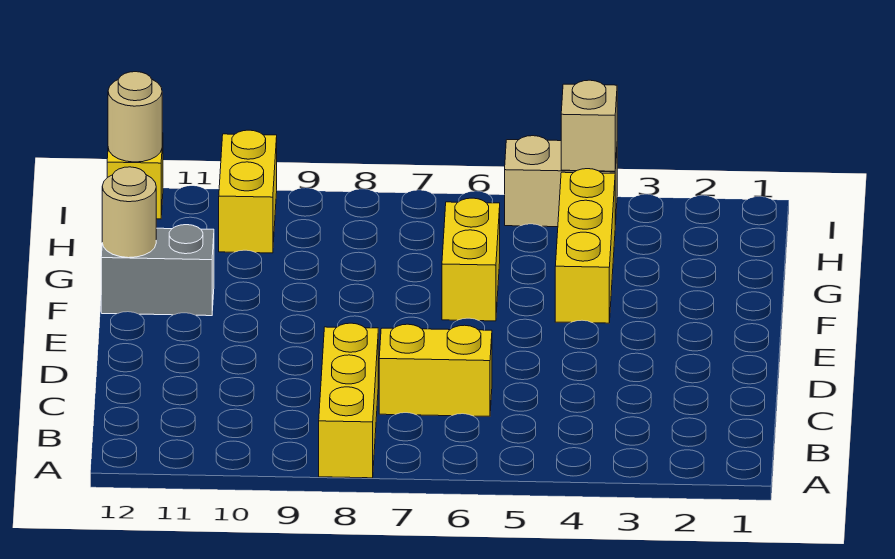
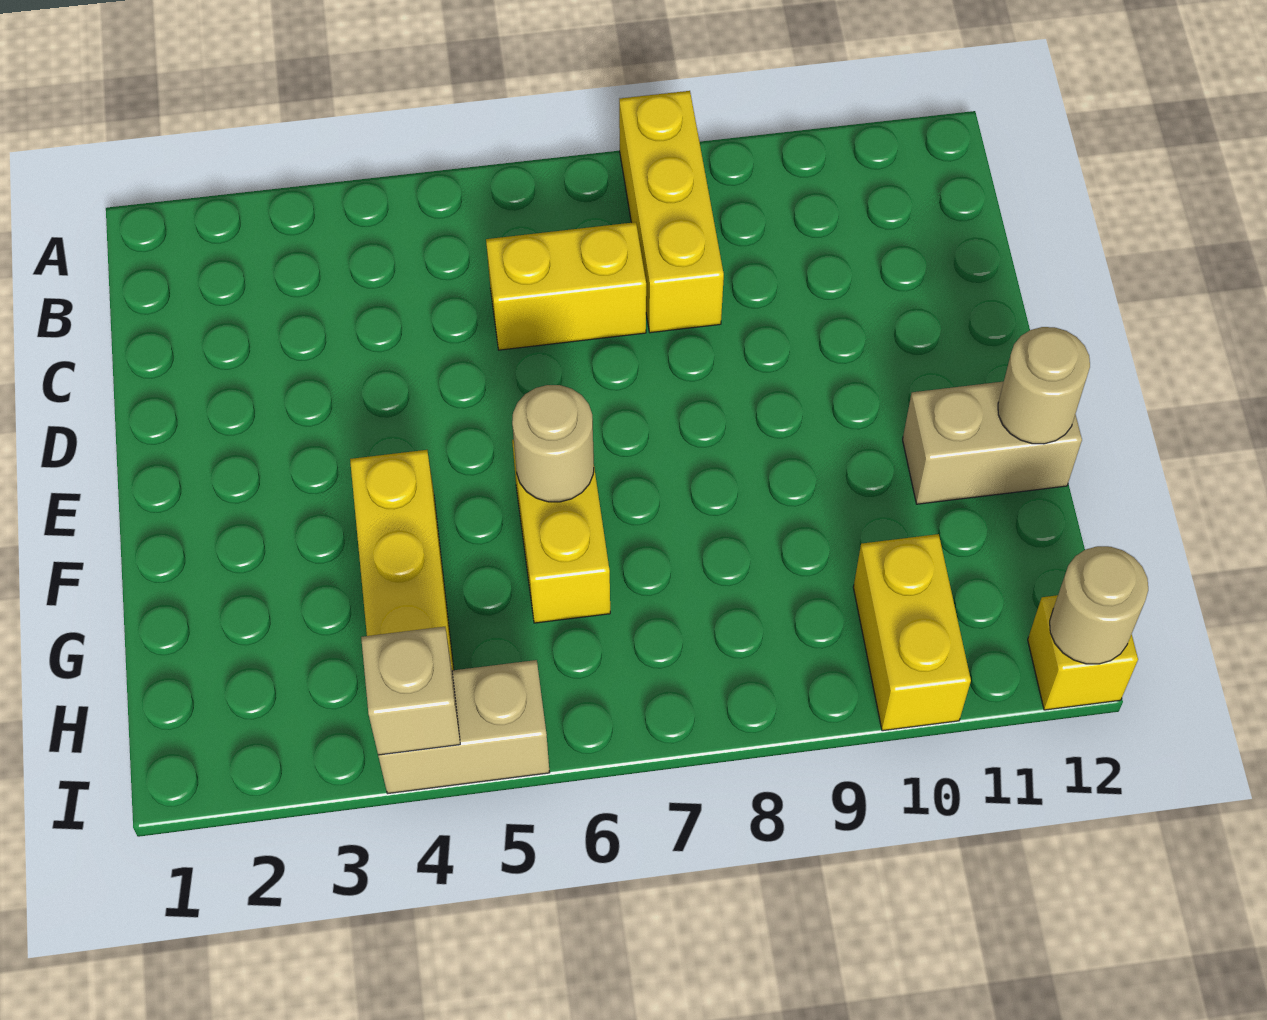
none -> tan round brick F6 level 2
grey brick F11:F12 level 1 -> tan brick F11:F12 level 1

